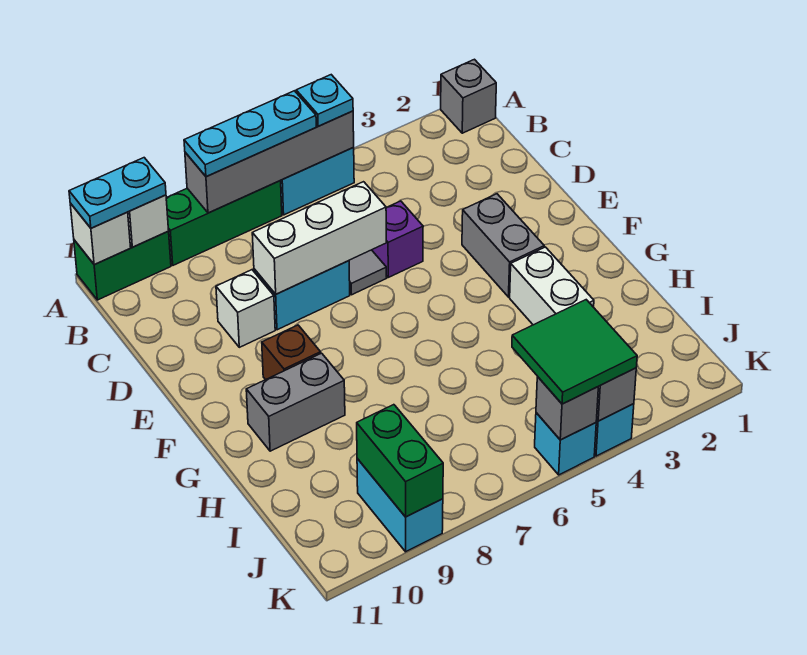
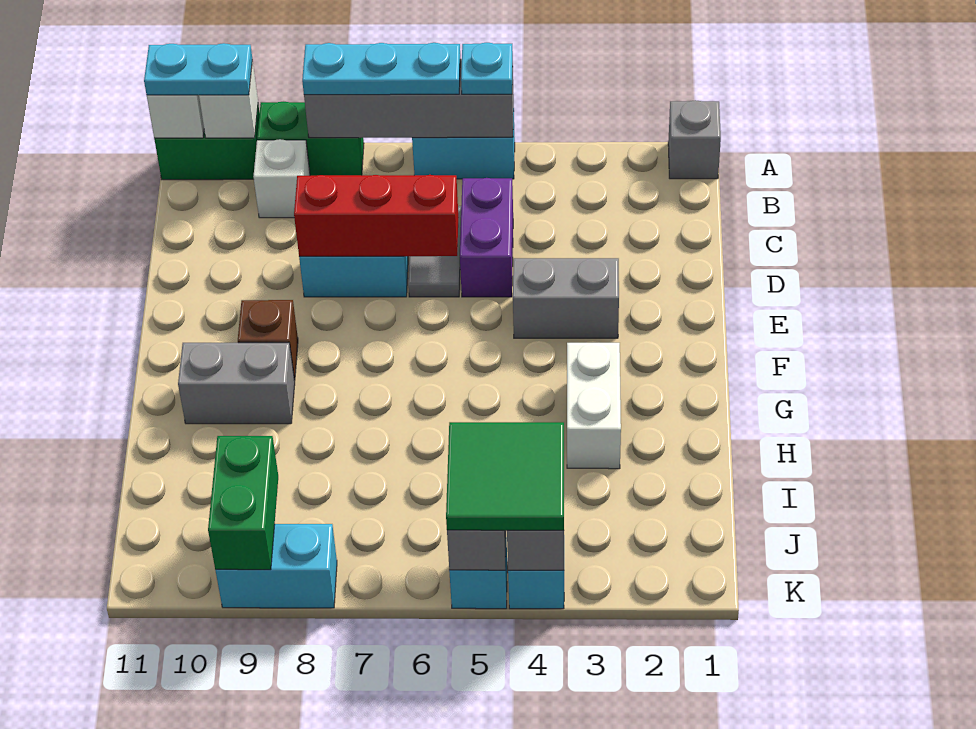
green brick A7:A9 level 1 -> green brick A8:A9 level 1
purple brick D5 level 1 -> purple brick C5:D5 level 1
white brick D6:D8 level 2 -> red brick D6:D8 level 2
white brick D9 level 1 -> white brick B9 level 1
grey brick E3:F3 level 1 -> grey brick E3:E4 level 1
cyan brick J9:K9 level 1 -> cyan brick K8:K9 level 1

